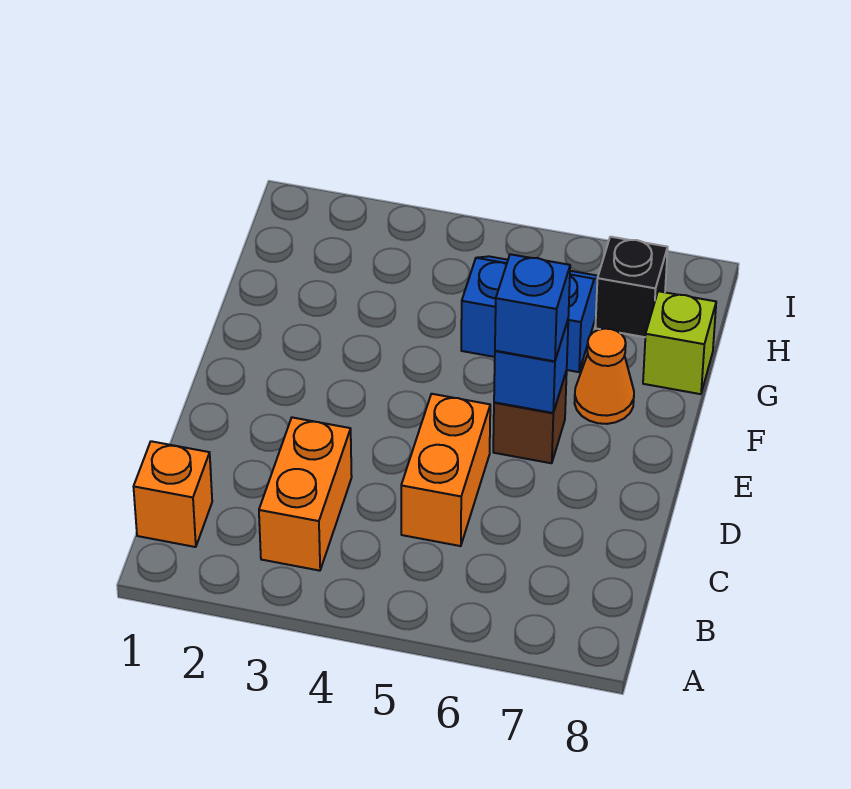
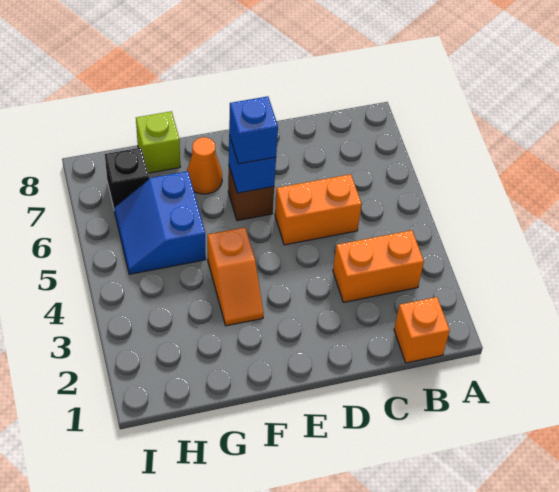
none -> orange slope F3:F4 level 1 top 4

